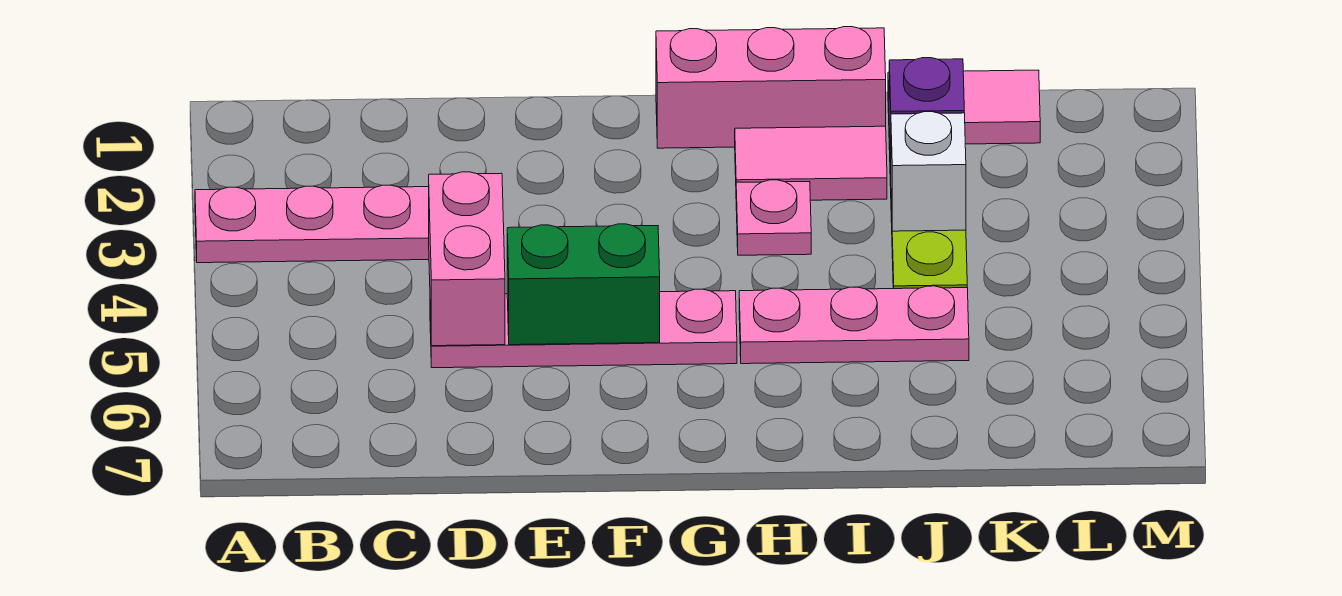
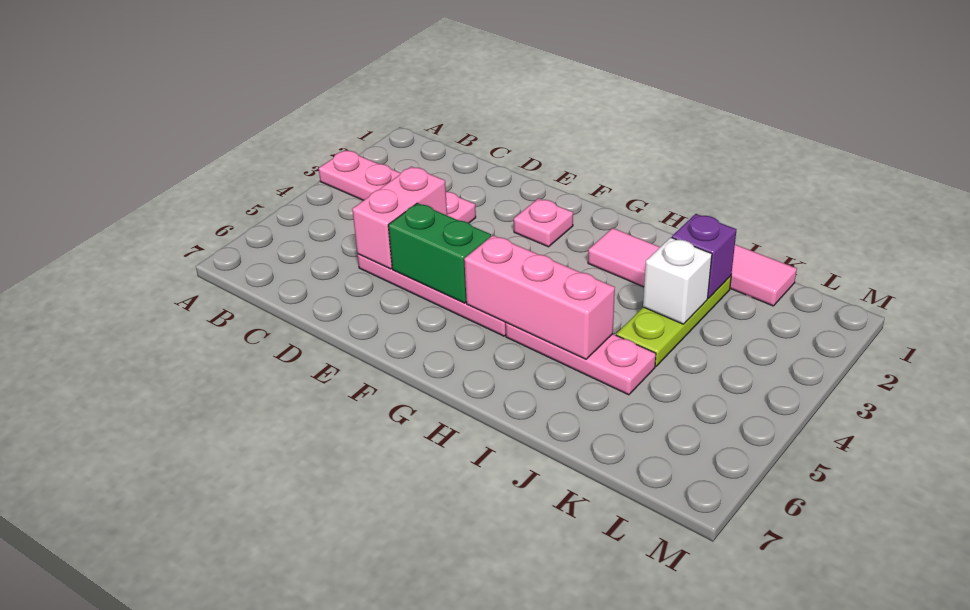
pink brick G1:I1 level 1 -> pink brick G5:I5 level 2
pink plate H3 level 1 -> pink plate F2 level 1

